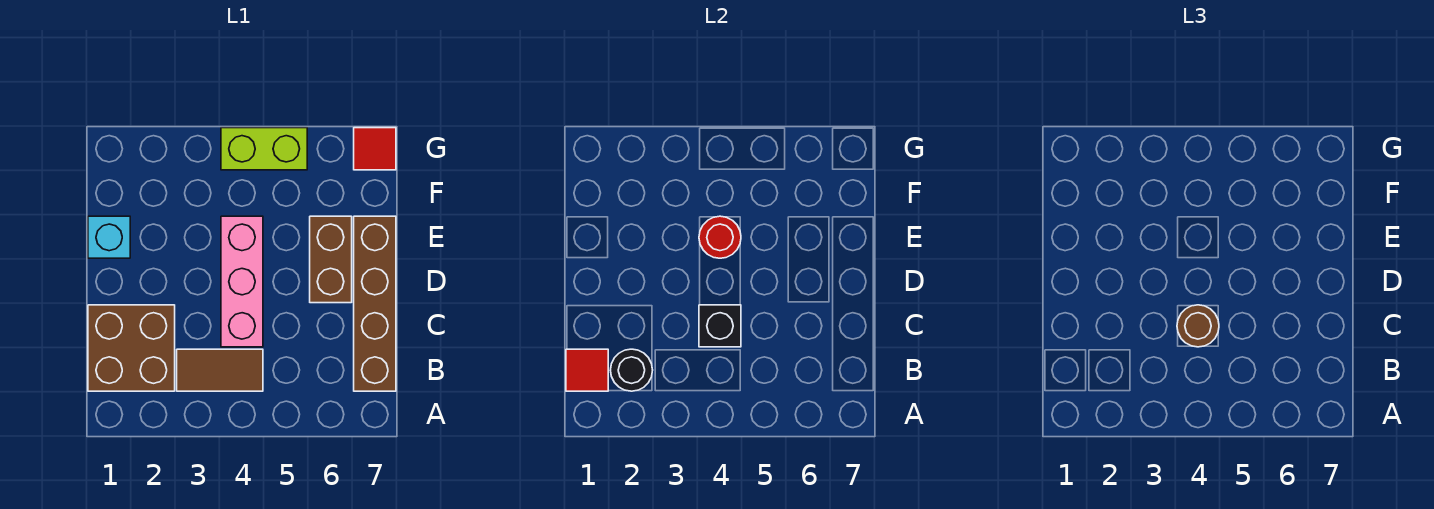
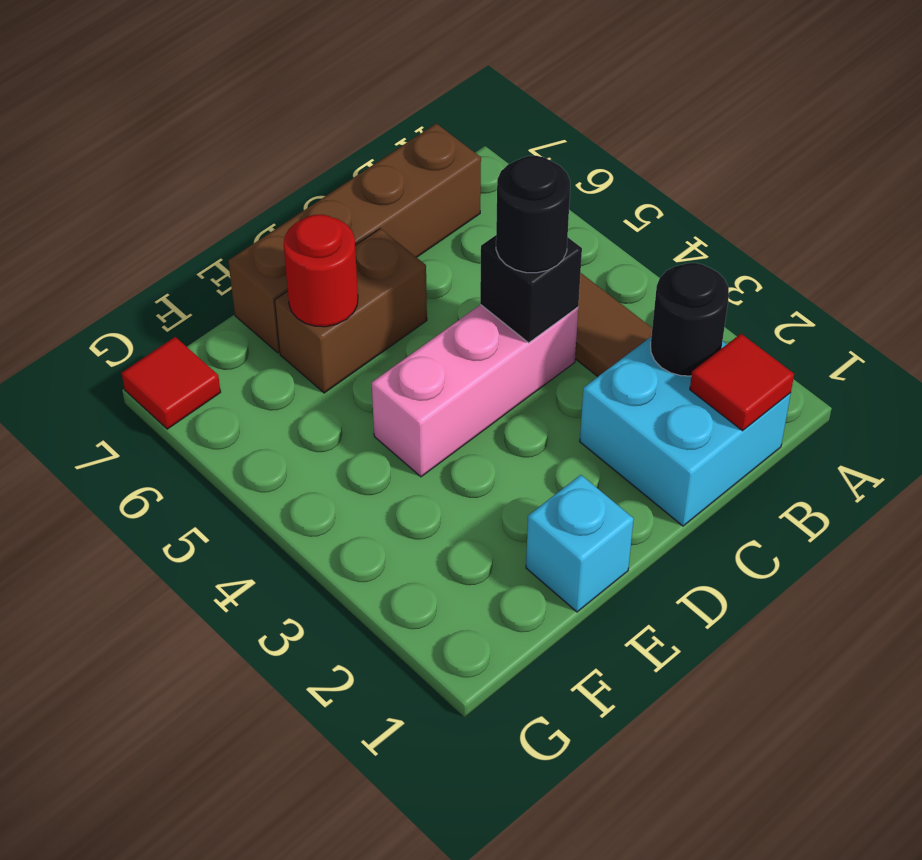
brown brick B1:C2 level 1 -> cyan brick B1:C2 level 1
brown round brick C4 level 3 -> black round brick C4 level 3
red round brick E4 level 2 -> red round brick E6 level 2
lime brick G4:G5 level 1 -> none

